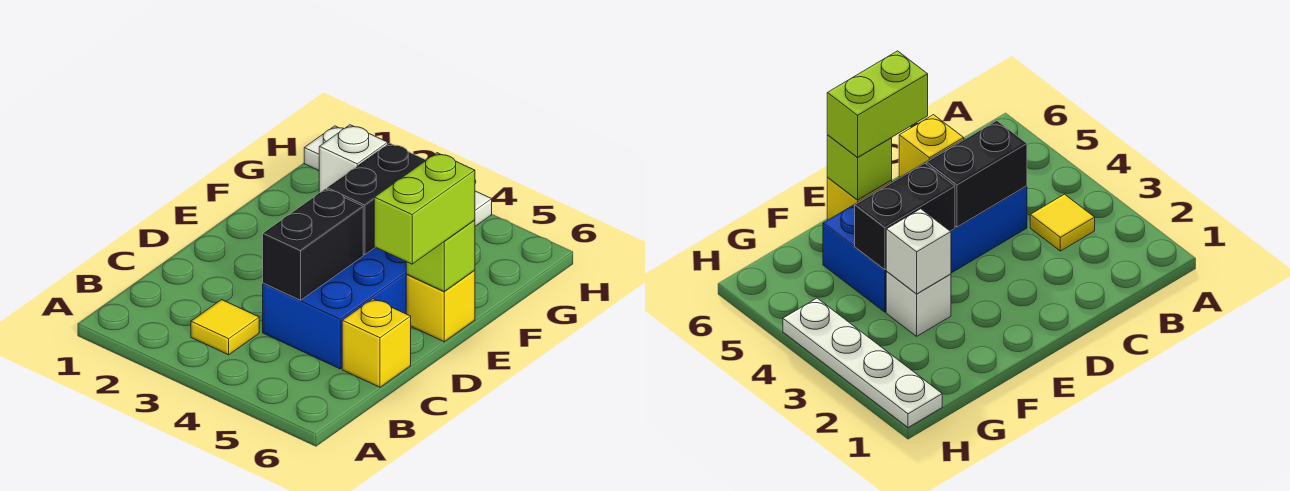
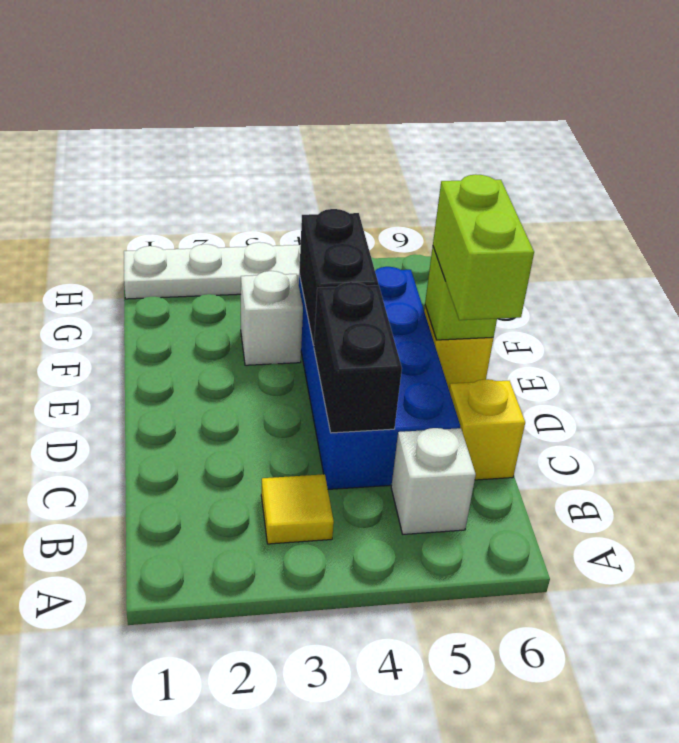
white brick F3 level 2 -> white brick B5 level 1

